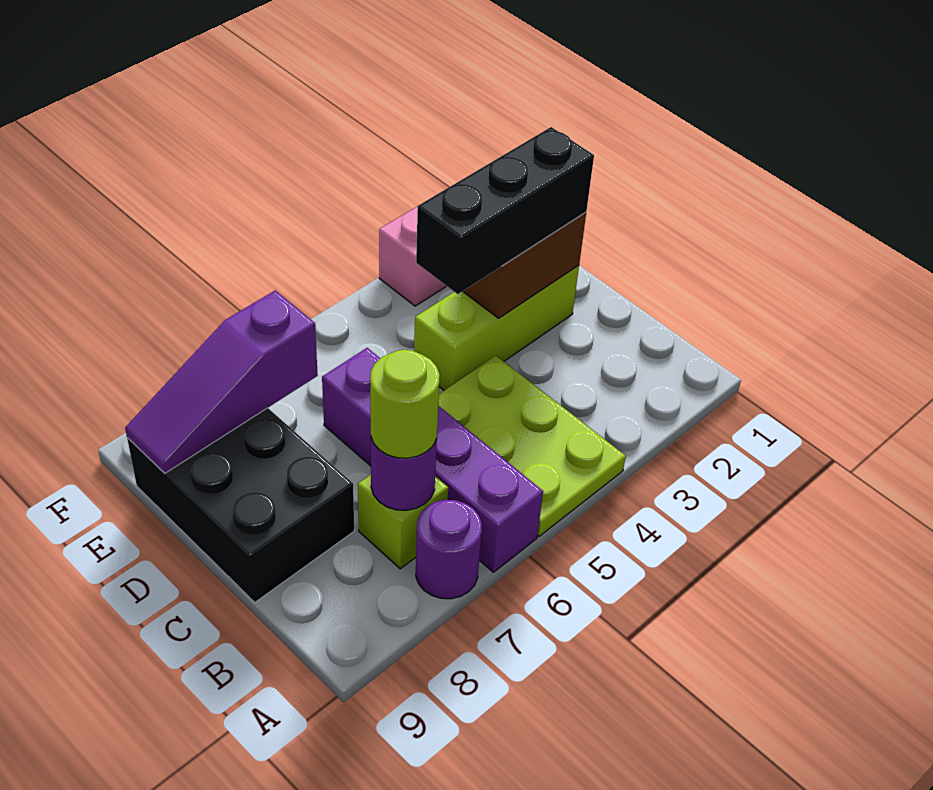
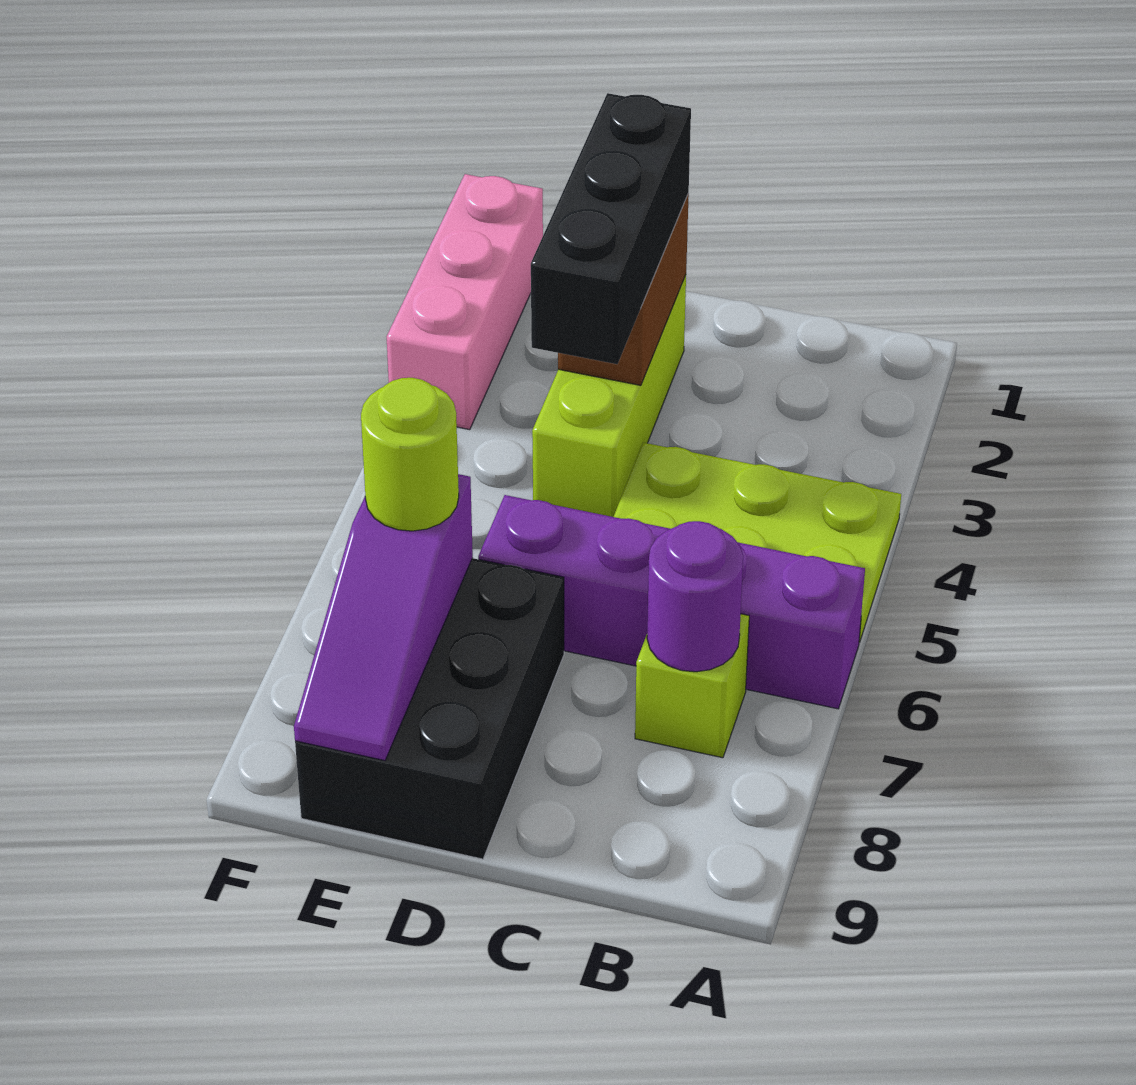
purple round brick A7 level 1 -> none
lime round brick B7 level 3 -> lime round brick E7 level 3
black brick C8:E9 level 1 -> black brick D7:E9 level 1

